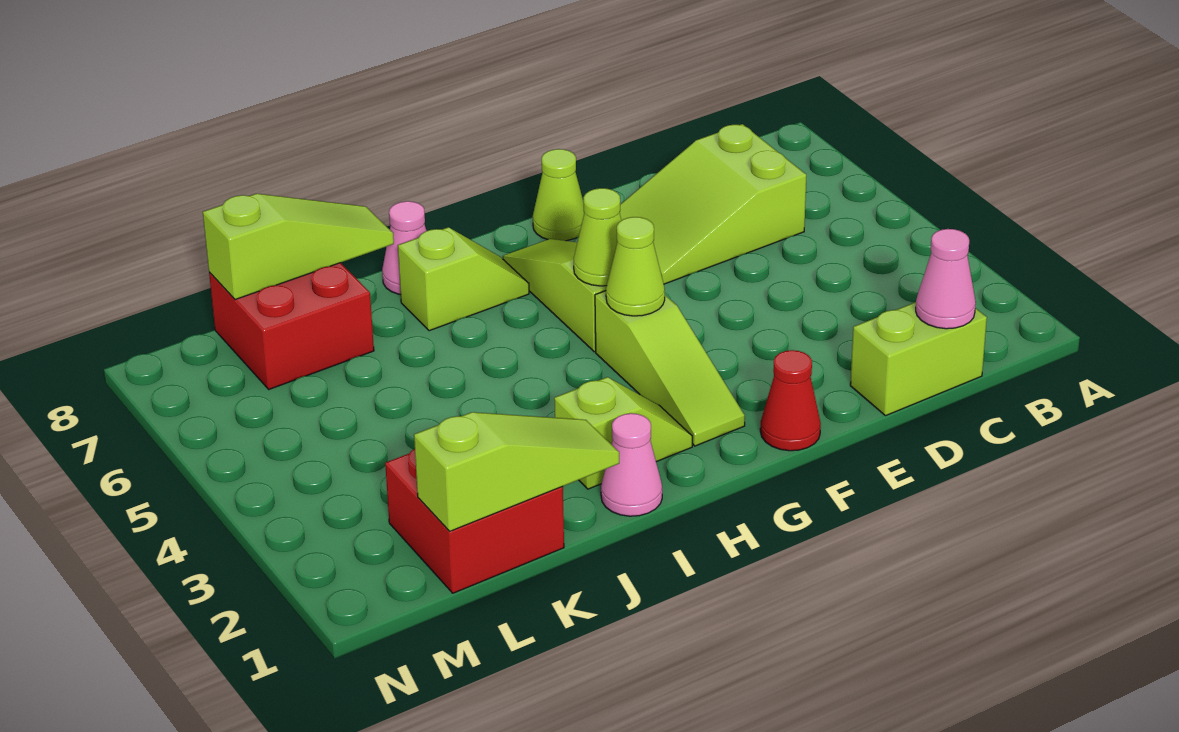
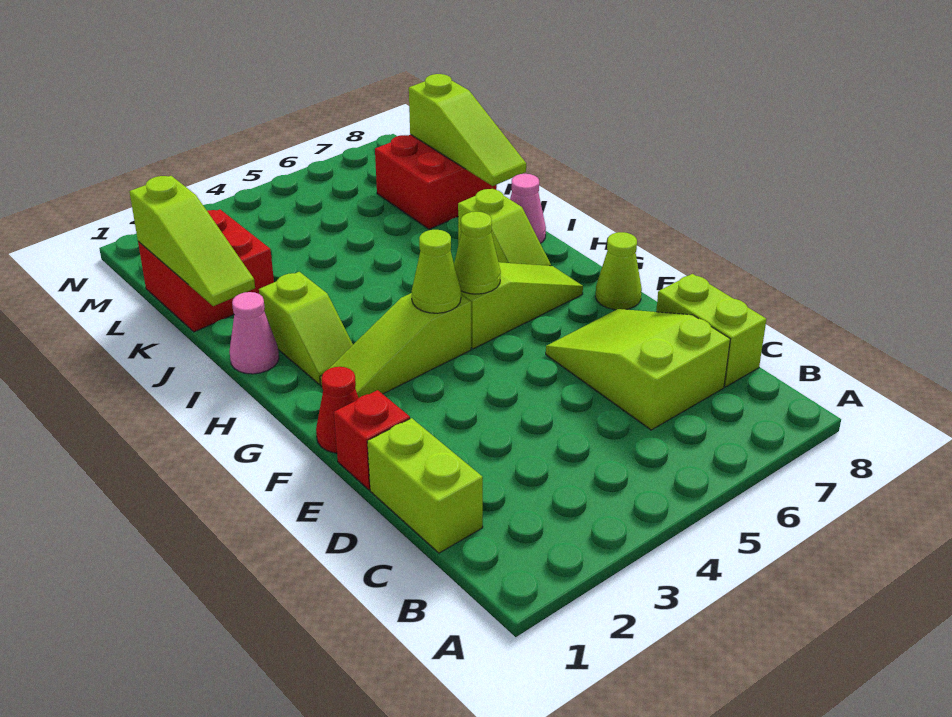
pink cone C1 level 2 -> none
none -> lime brick C8:D8 level 1
none -> red brick E1 level 1

